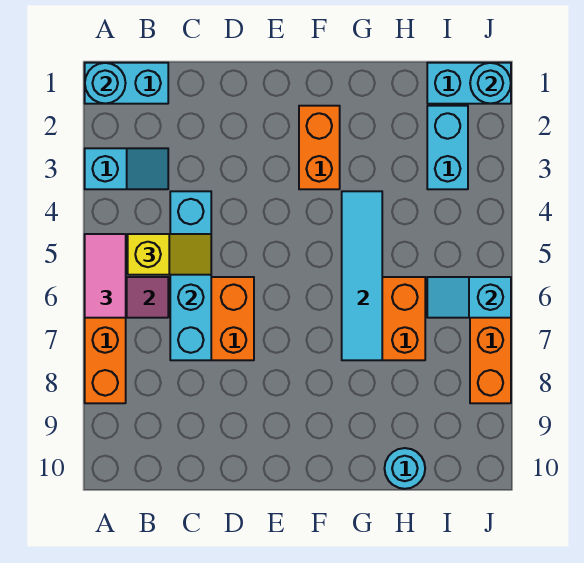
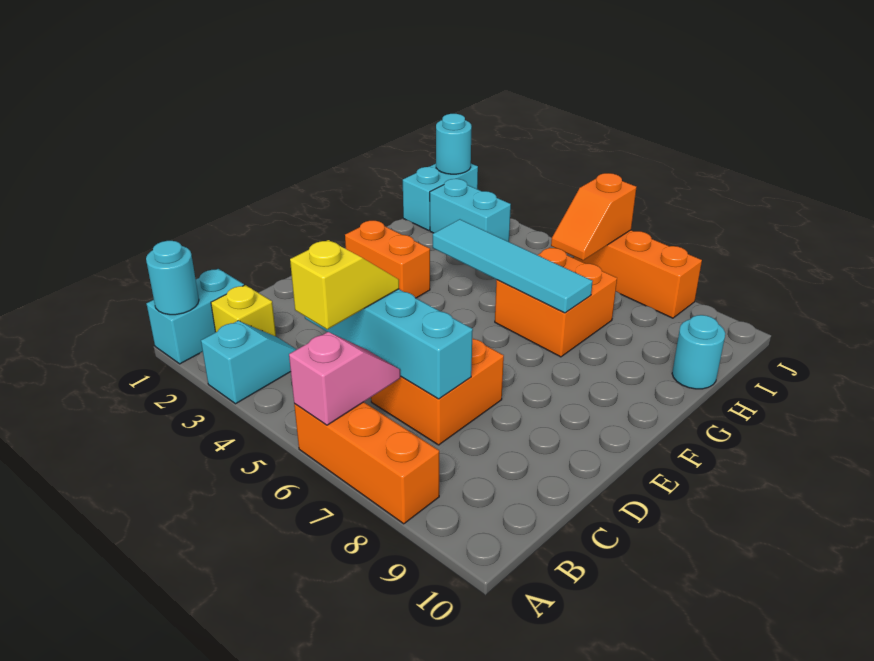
pink tile A5:A6 level 3 -> none
none -> yellow brick B2 level 1
cyan slope I6:J6 level 2 top J -> orange slope I6:J6 level 2 top J

